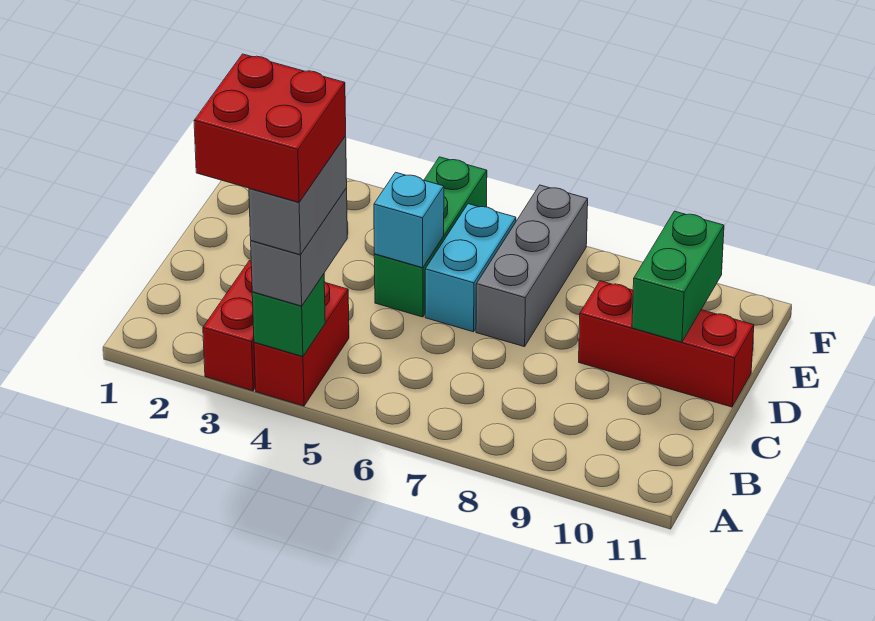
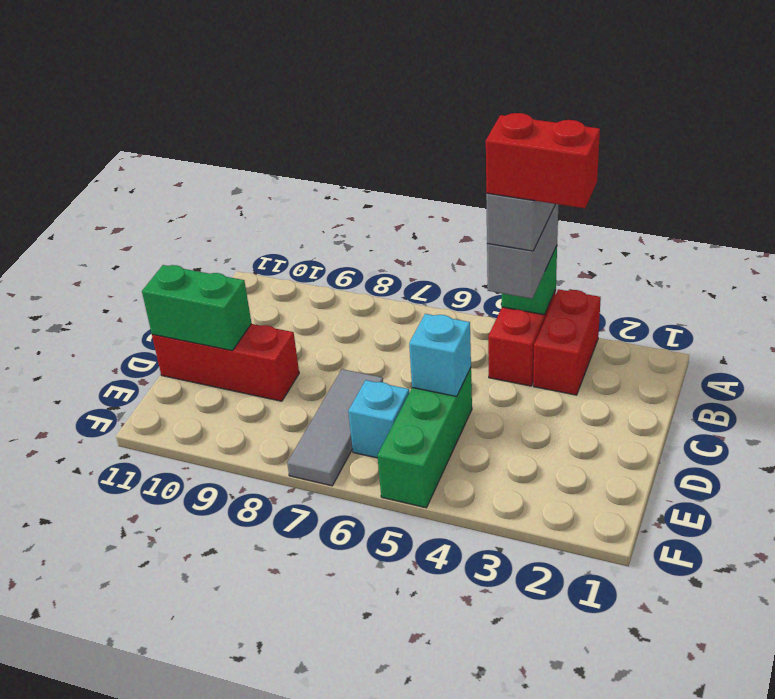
red brick A3:B4 level 5 -> red brick B3:B4 level 5
cyan brick D6:E6 level 1 -> cyan brick E6 level 1
grey brick D7:F7 level 1 -> grey tile D7:F7 level 1
green brick D10:E10 level 2 -> green brick D10:D11 level 2

